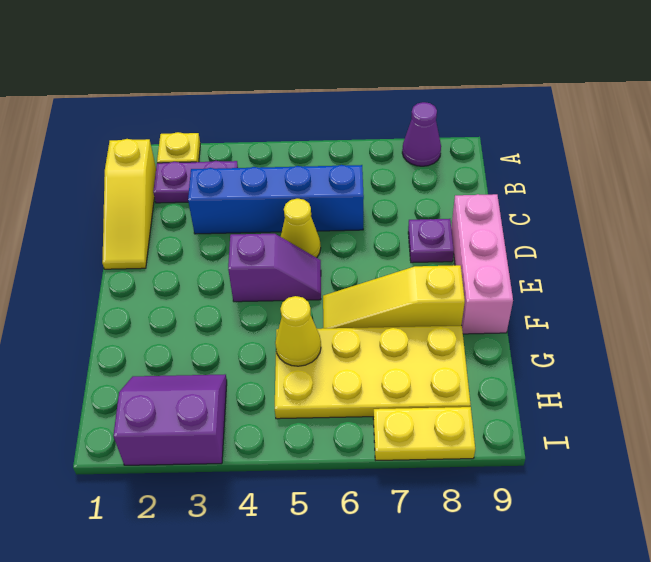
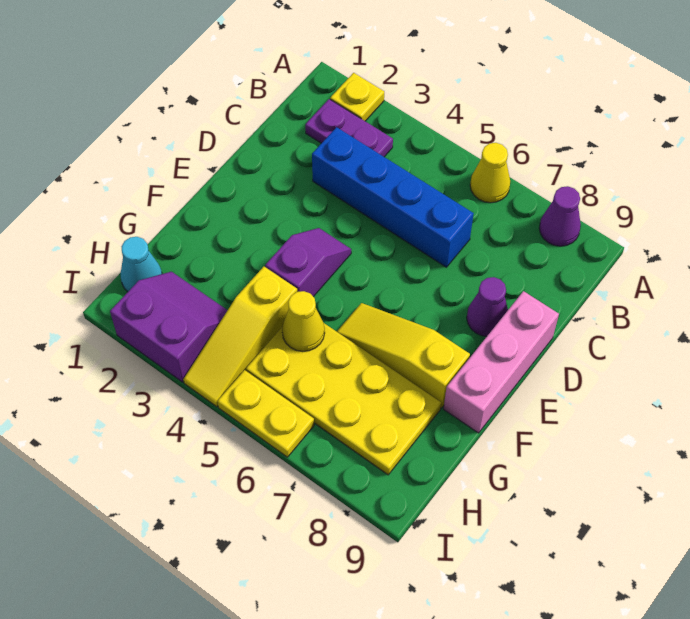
yellow slope B1:D1 level 1 top B -> yellow slope G4:I4 level 1 top G
yellow cone D5 level 1 -> yellow cone A6 level 1
purple plate D8 level 1 -> purple cone D8 level 1
purple slope E4:E5 level 1 top 4 -> purple slope E4:F4 level 1 top F
none -> cyan cone H1 level 1
yellow plate I7:I8 level 1 -> yellow plate I5:I6 level 1

